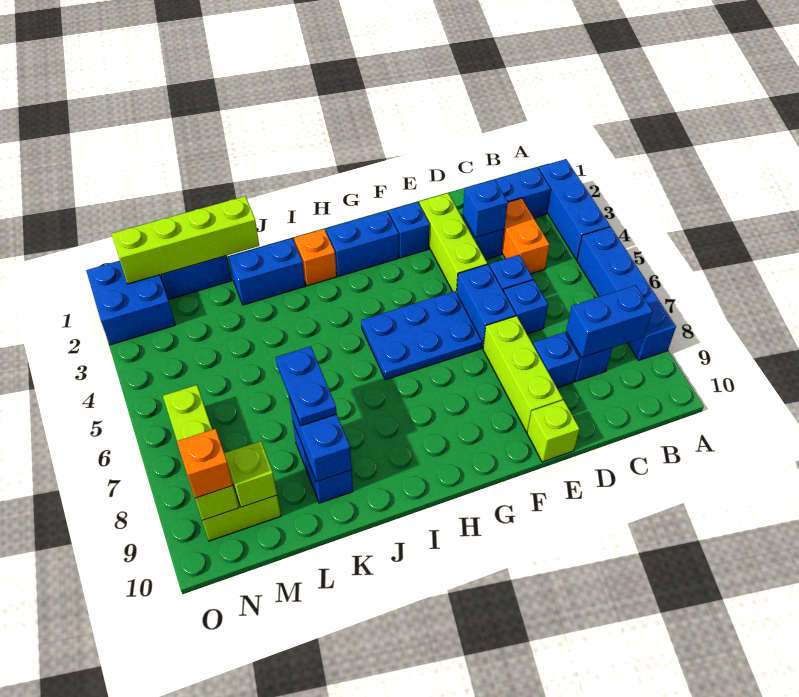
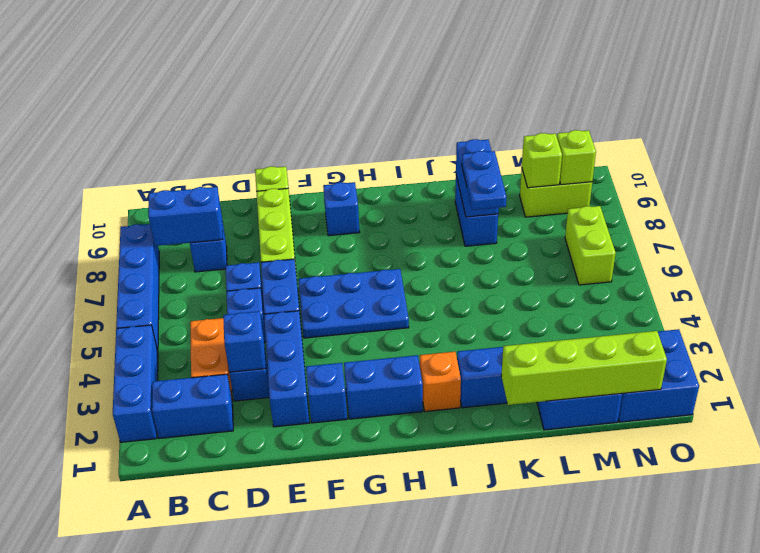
blue brick D8 level 1 -> blue brick G9 level 1
lime brick E2:E4 level 1 -> blue brick E2:E4 level 1
orange brick N9 level 3 -> none

